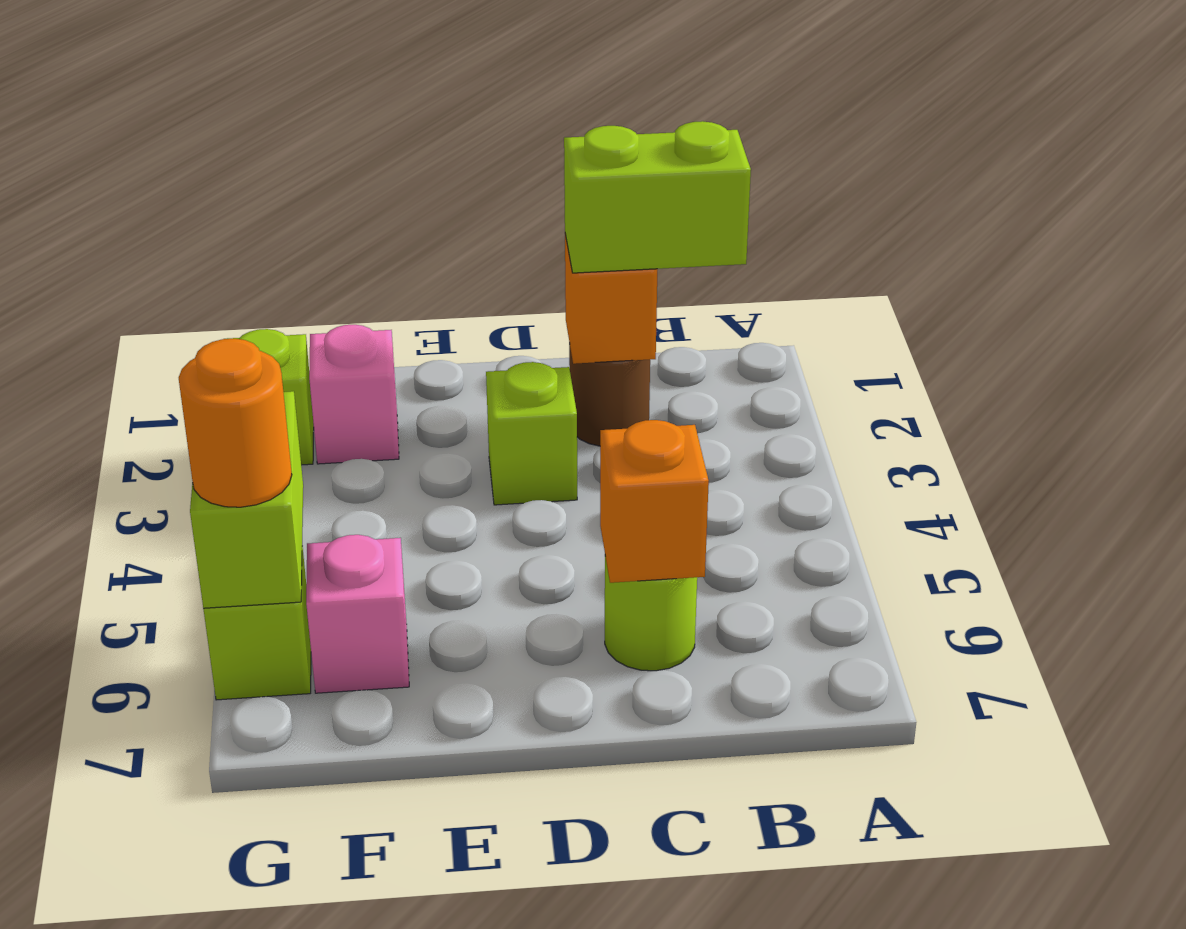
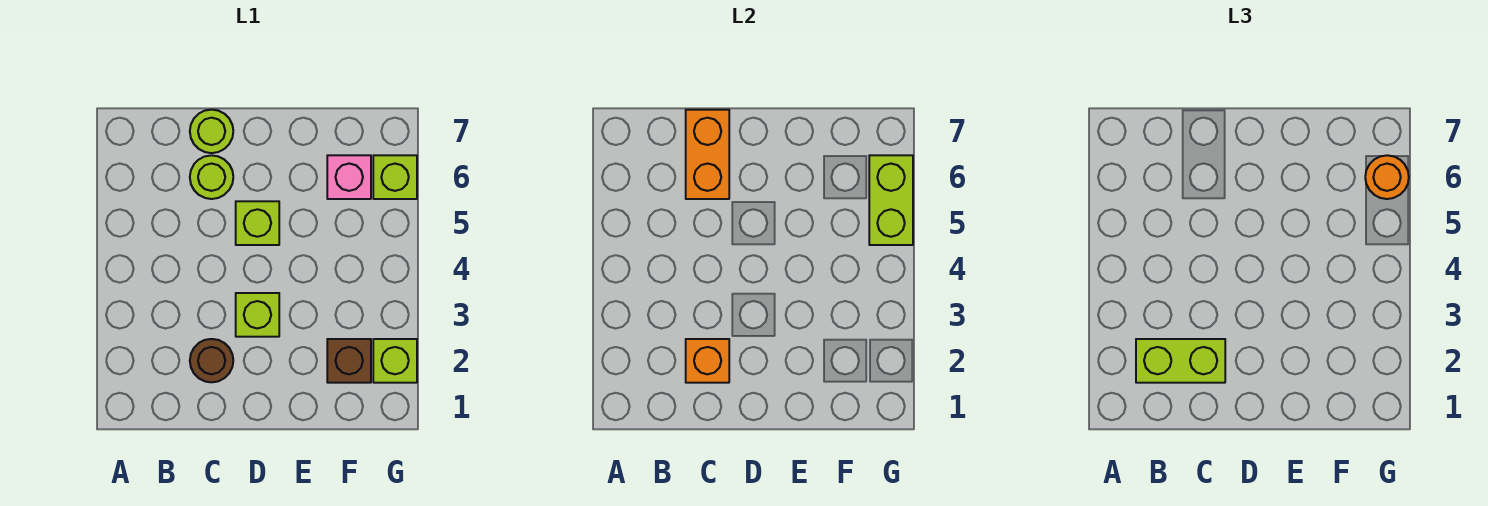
orange brick C6 level 2 -> orange brick C6:C7 level 2
none -> lime round brick C7 level 1
none -> lime brick D5 level 1
pink brick F2 level 1 -> brown brick F2 level 1

